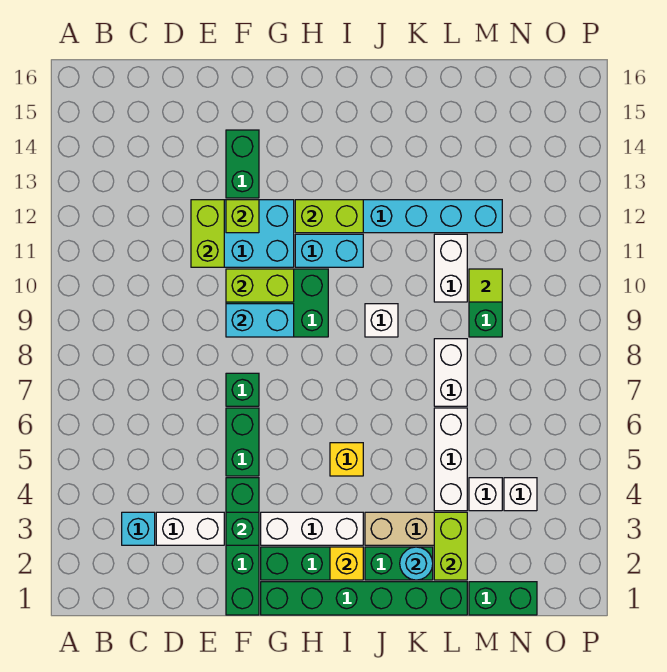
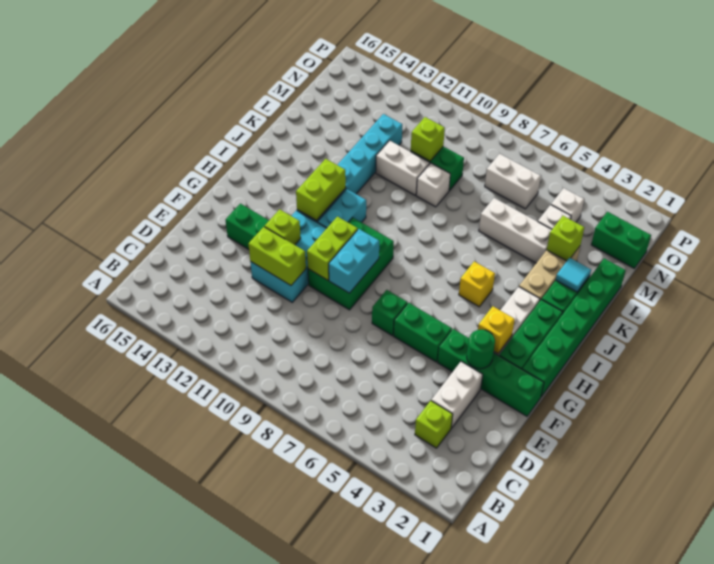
cyan brick C3 level 1 -> lime brick C3 level 1
green brick F3 level 2 -> green round brick F3 level 2
yellow brick I2 level 2 -> yellow brick G3 level 2
white brick J9 level 1 -> white brick L9 level 1
cyan round brick K2 level 2 -> cyan tile K2 level 2
lime brick L2:L3 level 2 -> lime brick L3 level 2
white brick L7:L8 level 1 -> white brick N6:N7 level 1
green brick M1:N1 level 1 -> green brick N1:N2 level 1
lime tile M10 level 2 -> lime brick M10 level 2

